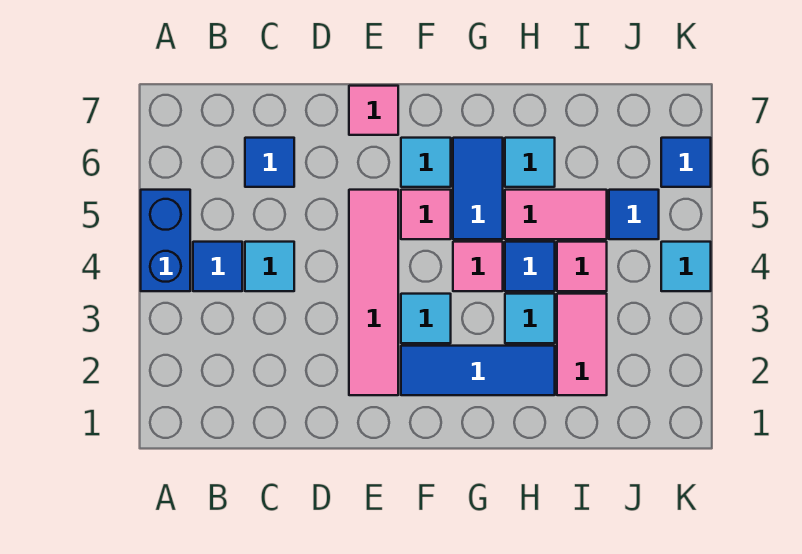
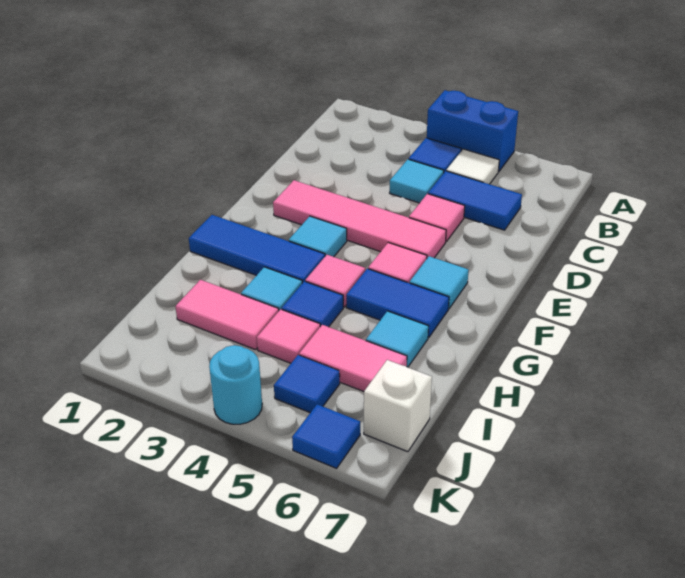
none -> white tile B5 level 1
blue tile C6 level 1 -> blue tile C5:C6 level 1
pink tile E7 level 1 -> pink tile D5 level 1
blue tile F2:H2 level 1 -> blue tile G1:G3 level 1
pink tile H5:I5 level 1 -> pink tile I5:I6 level 1
none -> white brick J7 level 1
cyan tile K4 level 1 -> cyan round brick K4 level 1

